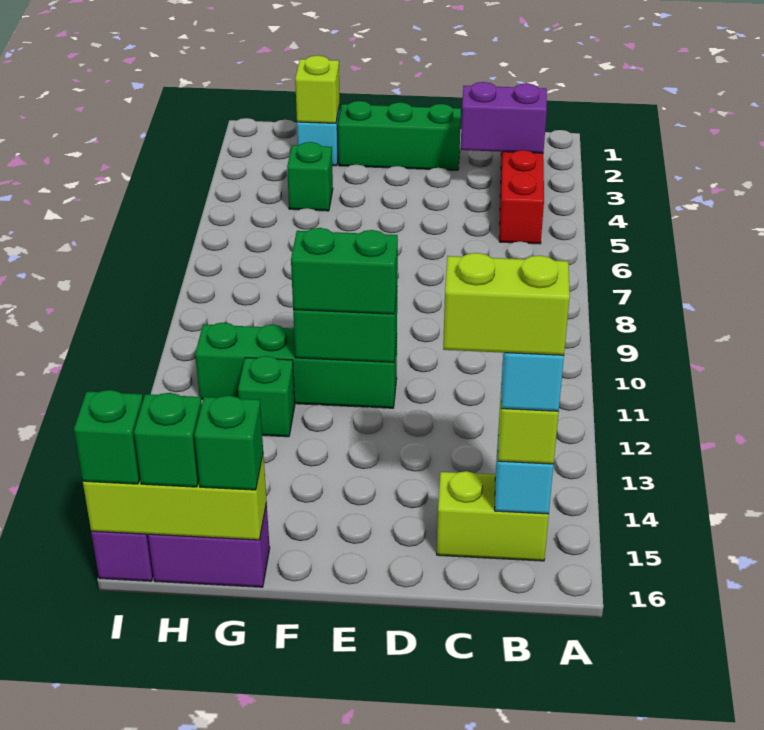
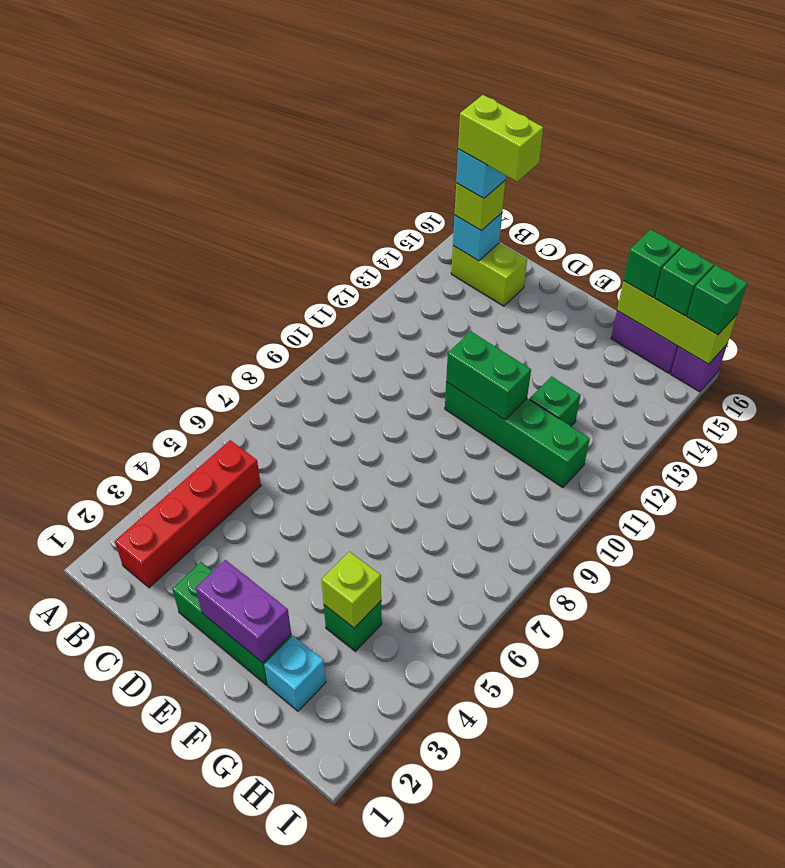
purple brick B3:C3 level 2 -> purple brick E2:F2 level 2
green brick E11:F11 level 3 -> none
lime brick G2 level 2 -> lime brick G4 level 2

